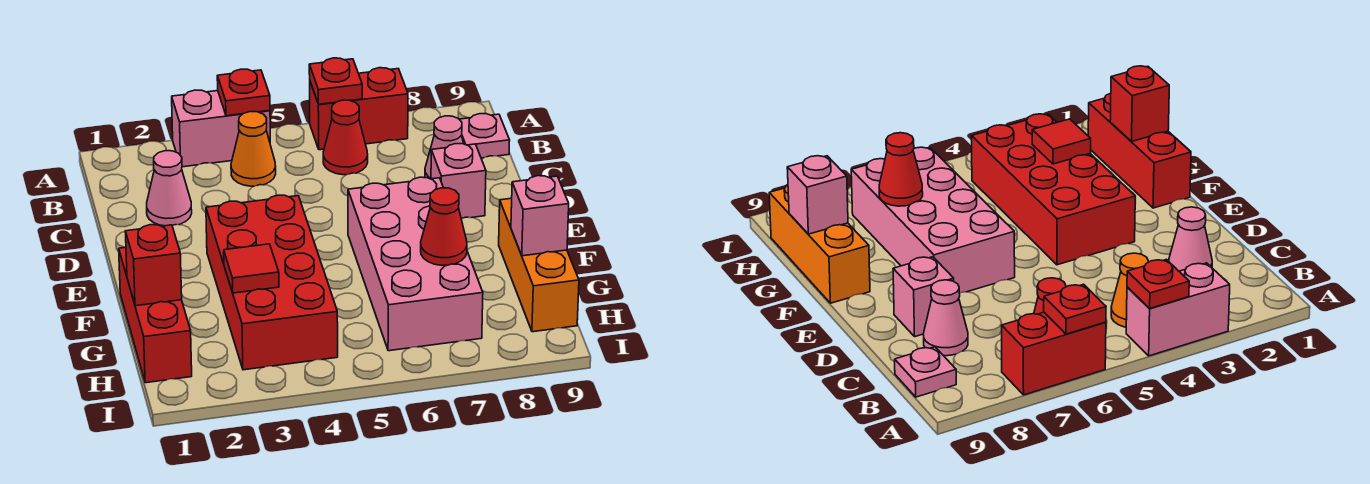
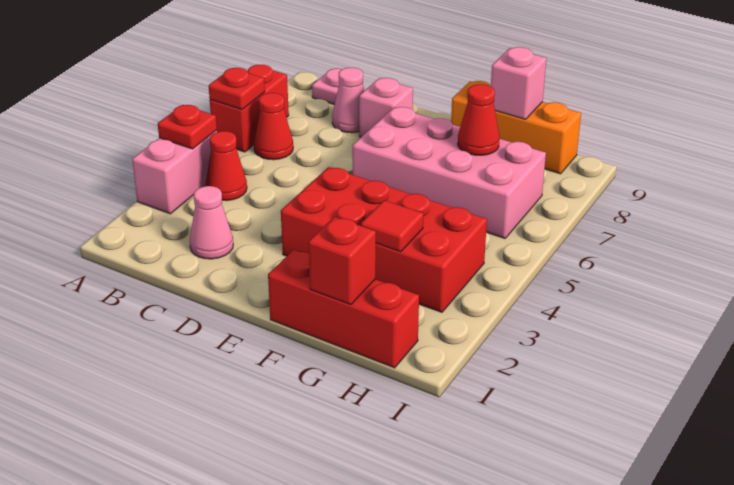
orange cone B4 level 1 -> red cone B4 level 1

